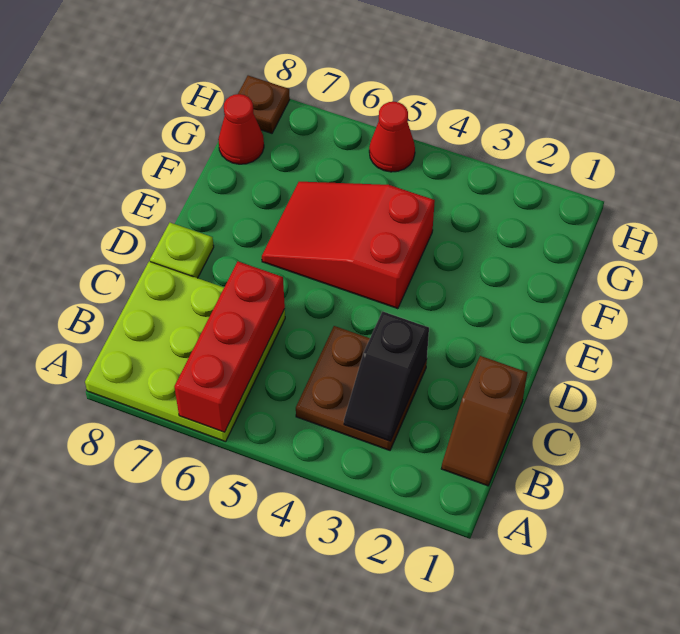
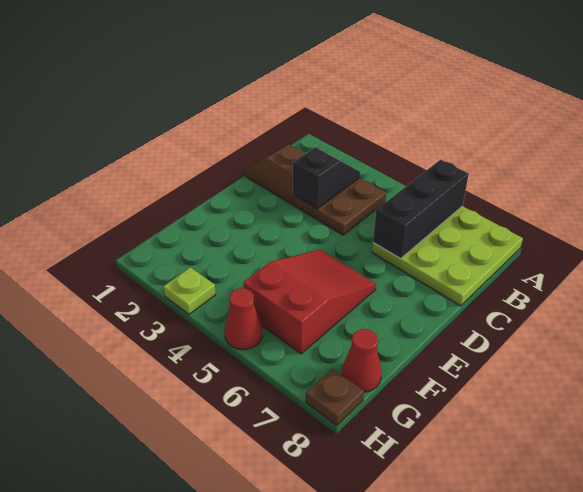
red brick A6:C6 level 2 -> black brick A6:C6 level 2
brown slope B1:C1 level 1 top C -> brown slope C1:C2 level 1 top 2
lime plate D8 level 1 -> lime plate H3 level 1
red slope E4:F6 level 1 top 4 -> red slope E5:G6 level 1 top G

